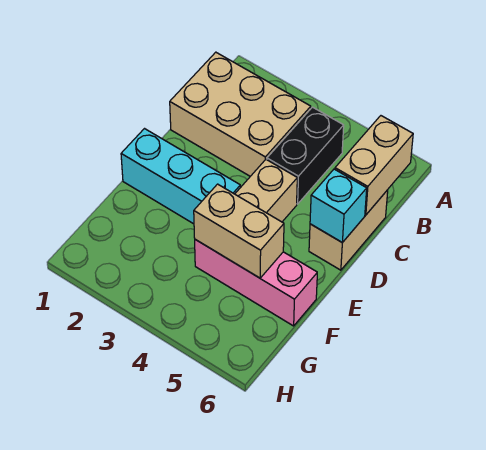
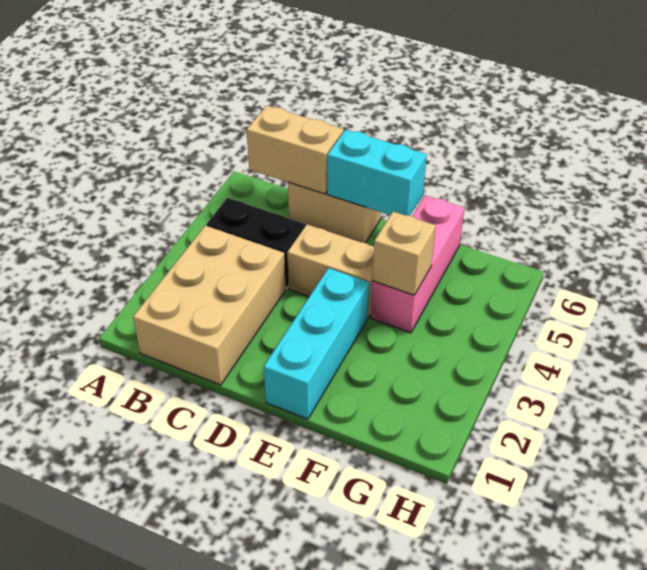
cyan brick D6 level 2 -> cyan brick D6:E6 level 2
tan brick F4:F5 level 2 -> tan brick F4 level 2

